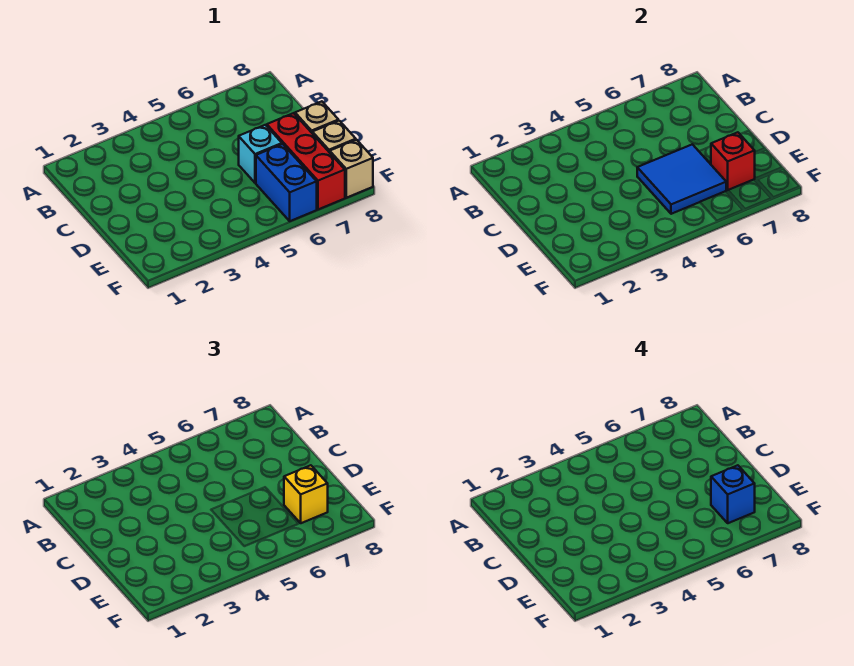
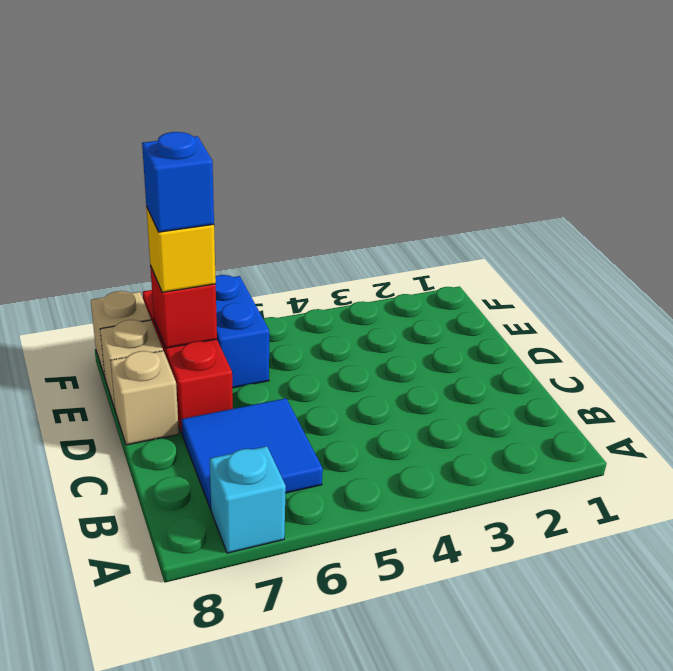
blue tile D5:E6 level 2 -> blue tile B6:C7 level 1
cyan brick D6 level 1 -> cyan brick A7 level 1

